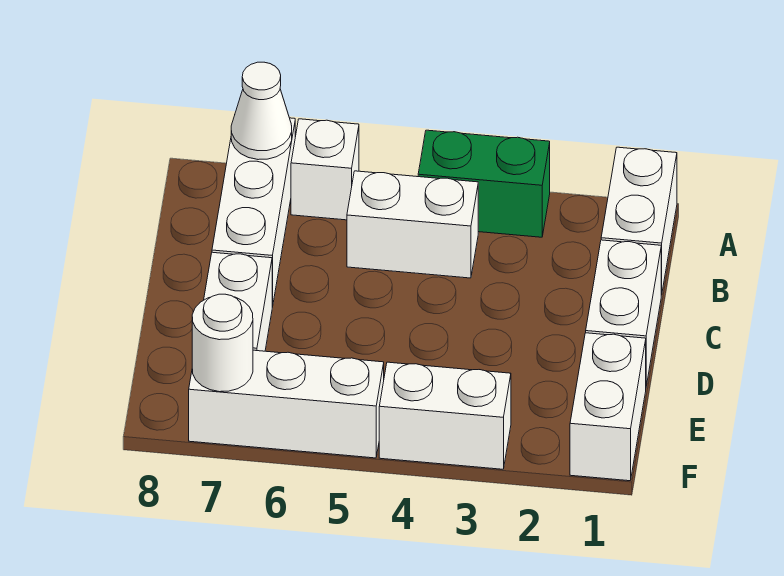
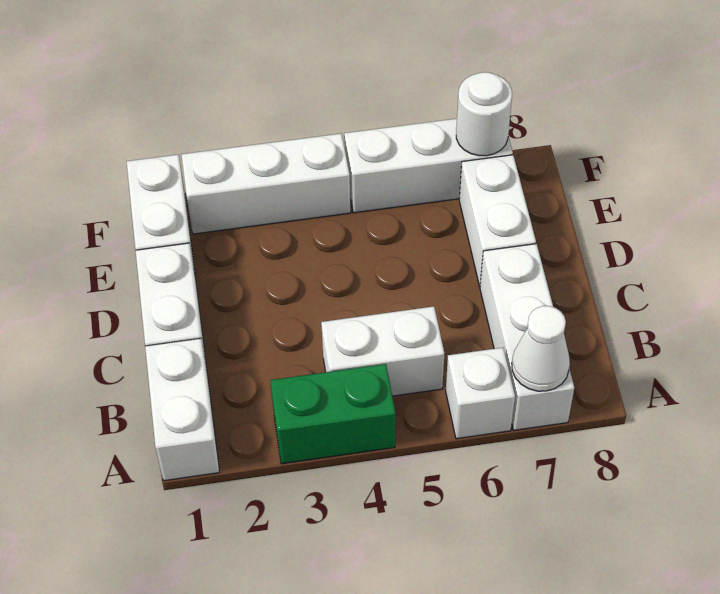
white brick F3:F4 level 1 -> white brick F2:F4 level 1

